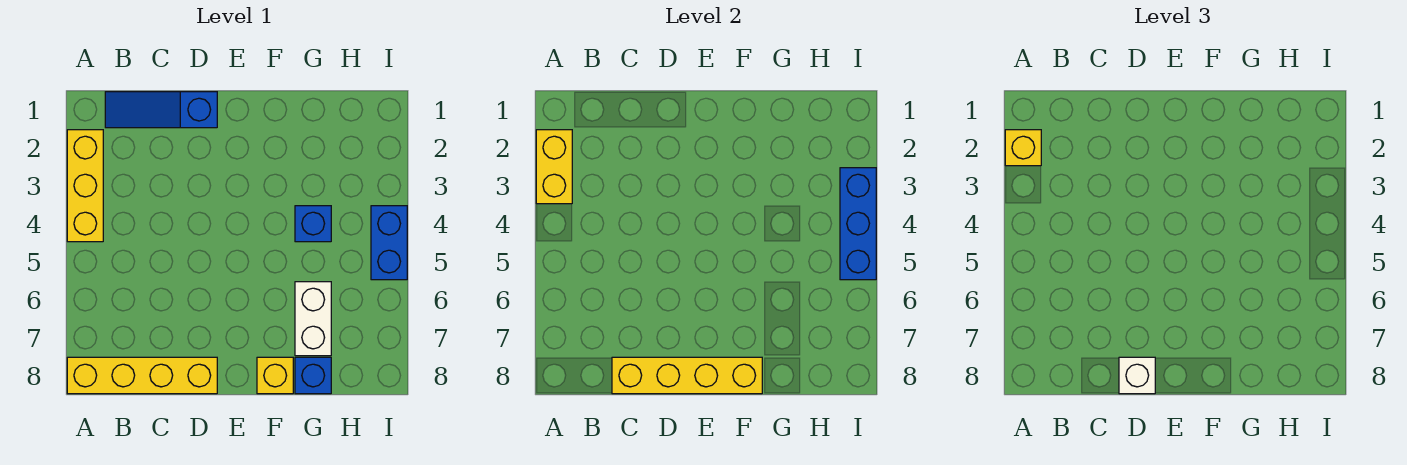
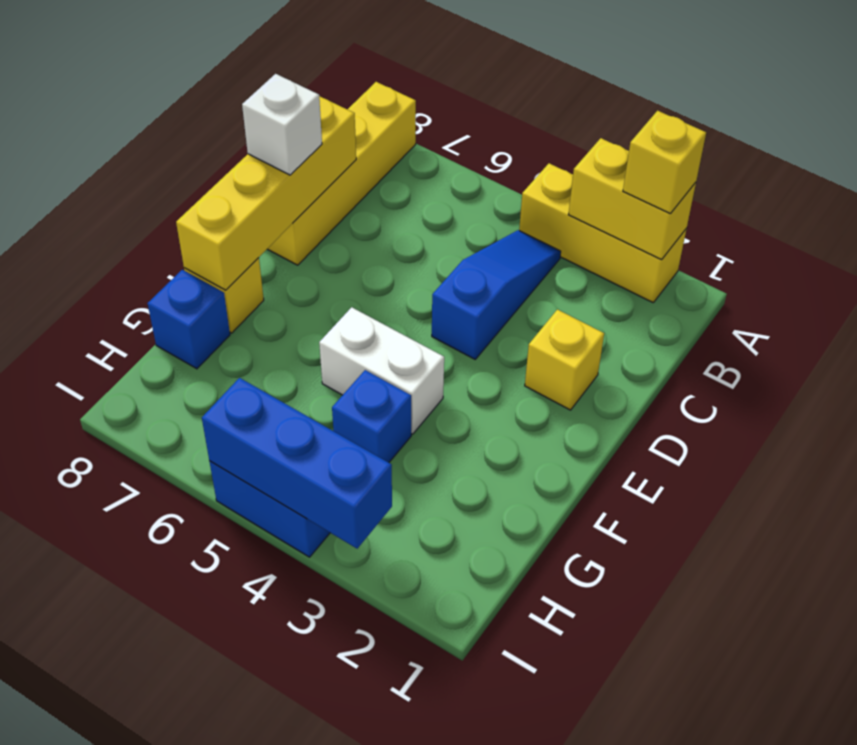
blue slope B1:D1 level 1 top D -> blue slope B4:D4 level 1 top D
none -> yellow brick D2 level 1
white brick G6:G7 level 1 -> white brick F4:F5 level 1

